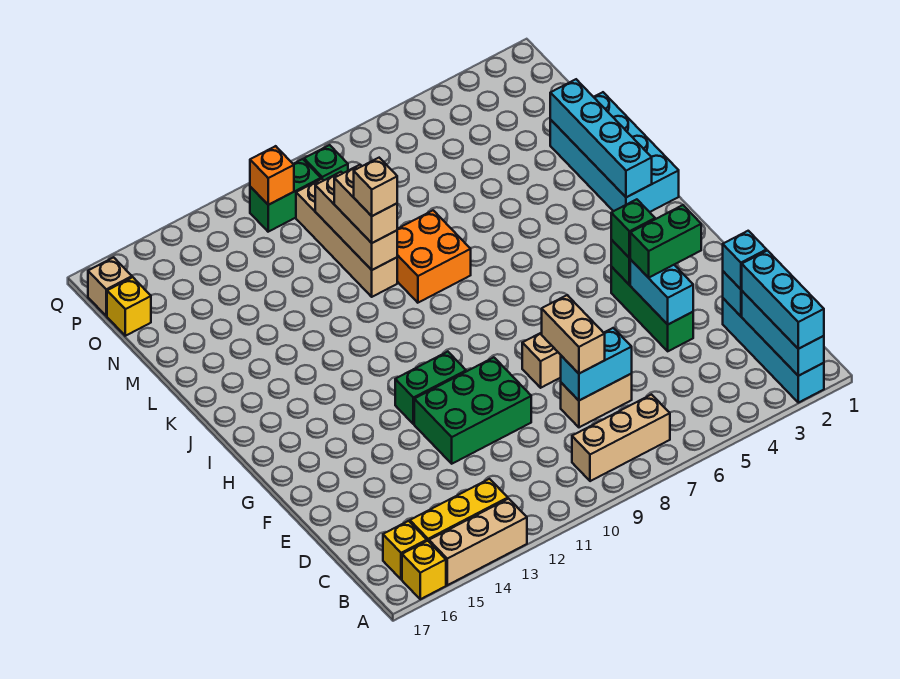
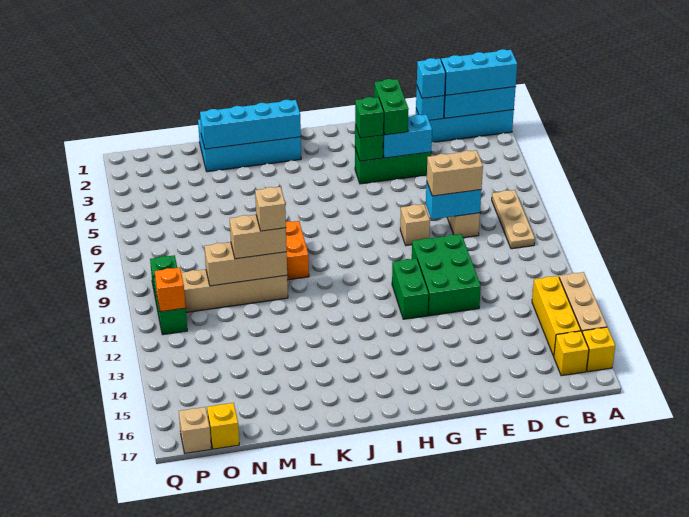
tan brick B7:B9 level 1 -> tan plate B7:B9 level 1
cyan brick D7:D8 level 2 -> cyan brick D8:E8 level 2

